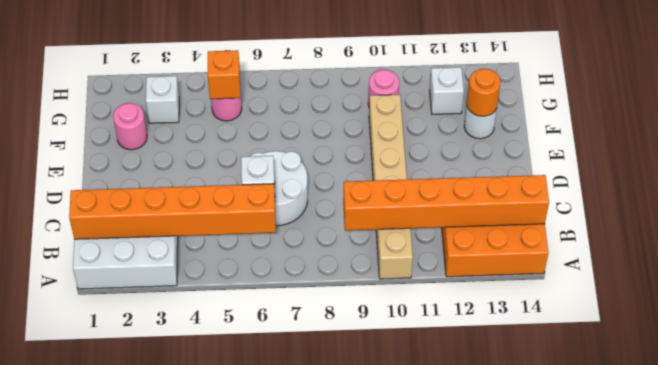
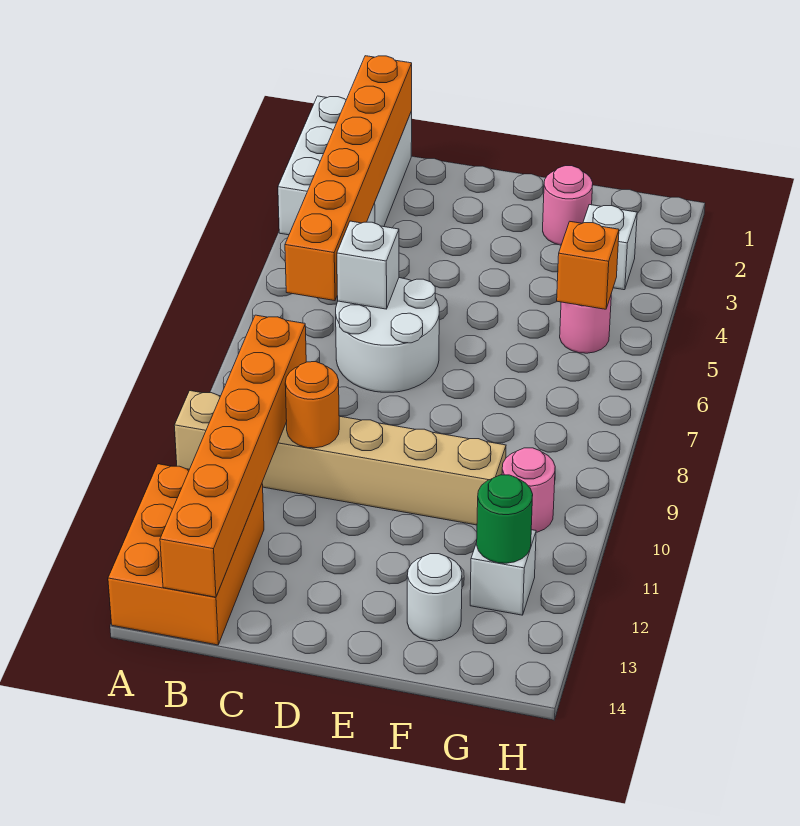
orange round brick F13 level 2 -> orange round brick C10 level 2
none -> green round brick G12 level 2

